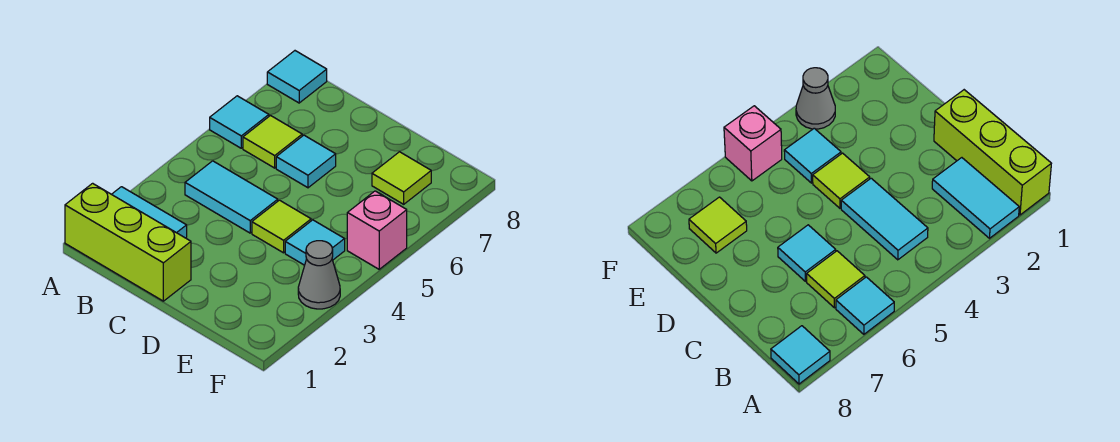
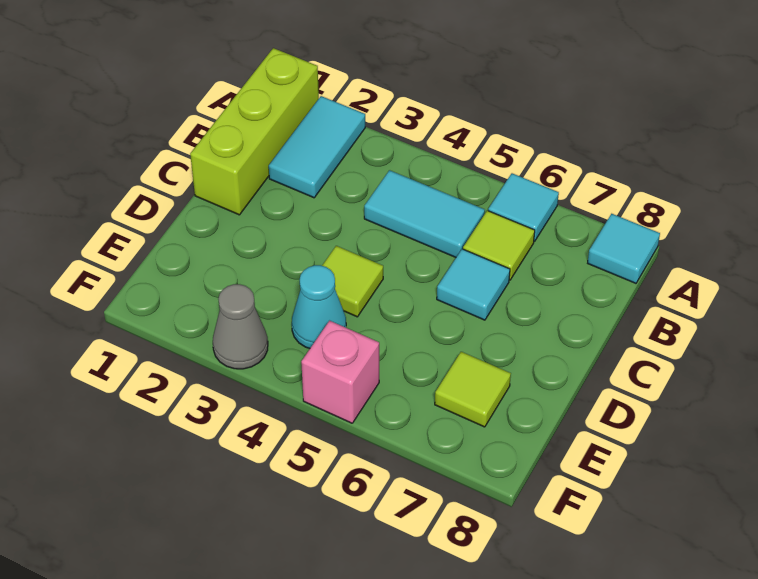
cyan tile B4:C4 level 1 -> cyan tile B4:B5 level 1
cyan tile E4 level 1 -> cyan cone E4 level 1

